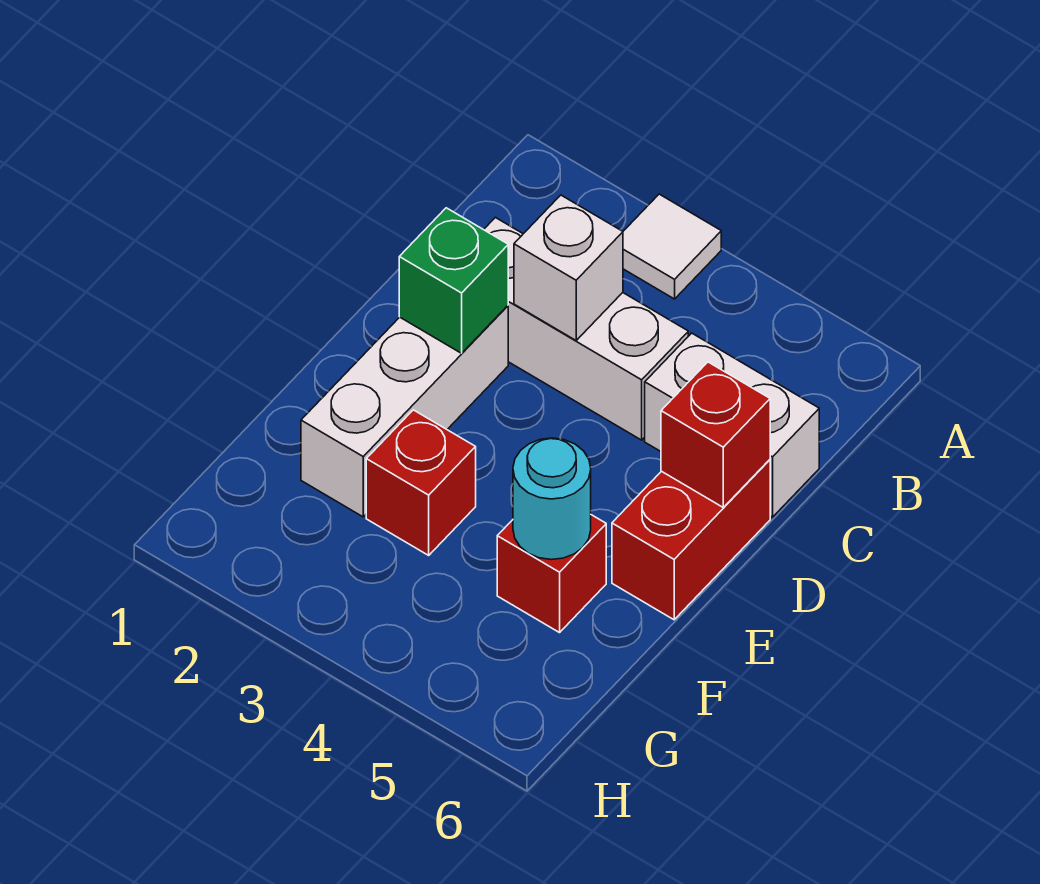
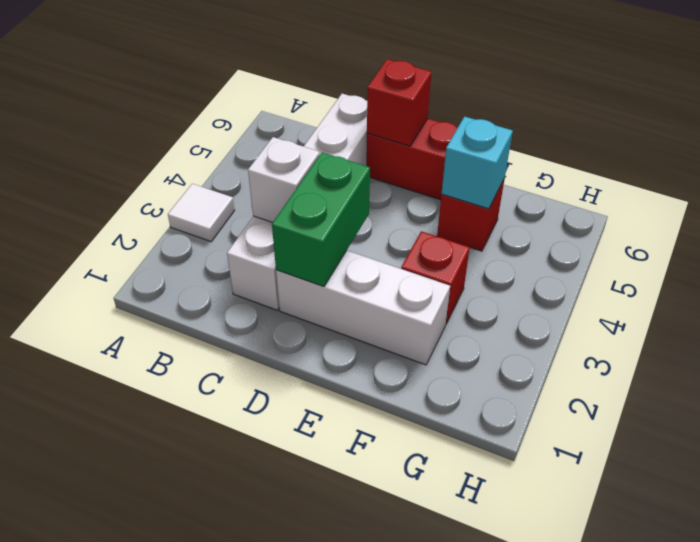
green brick D2 level 2 -> green brick D2:D3 level 2
cyan round brick F5 level 2 -> cyan brick F5 level 2

